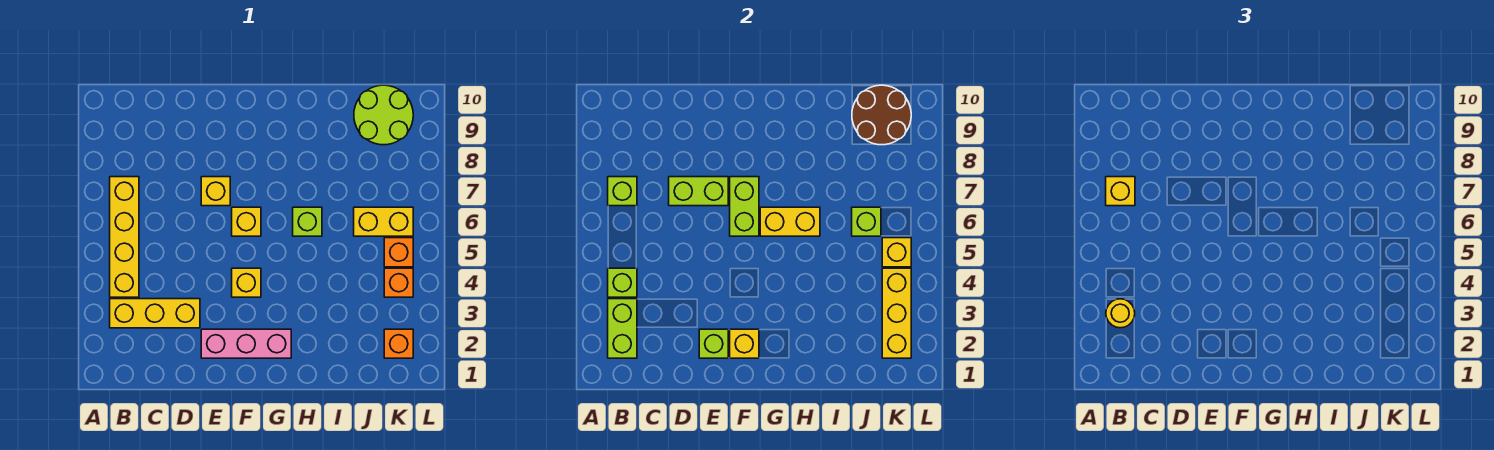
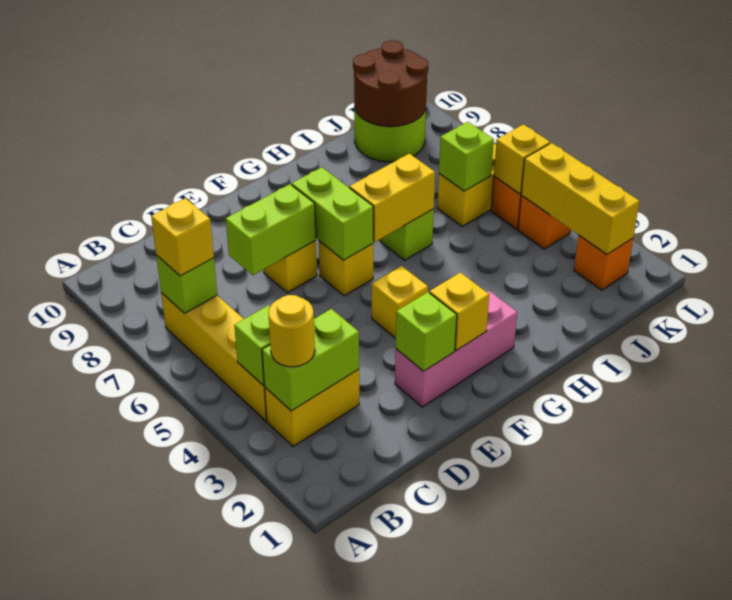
lime brick B2:B3 level 2 -> lime brick B3:C3 level 2
yellow brick B3:D3 level 1 -> yellow brick B3:C3 level 1

